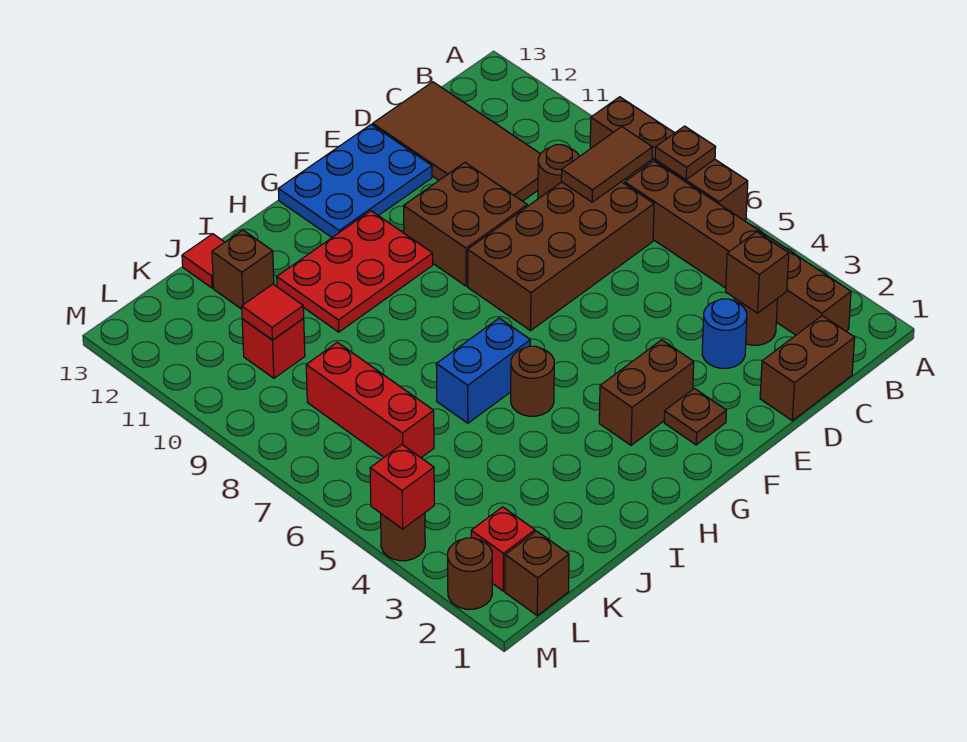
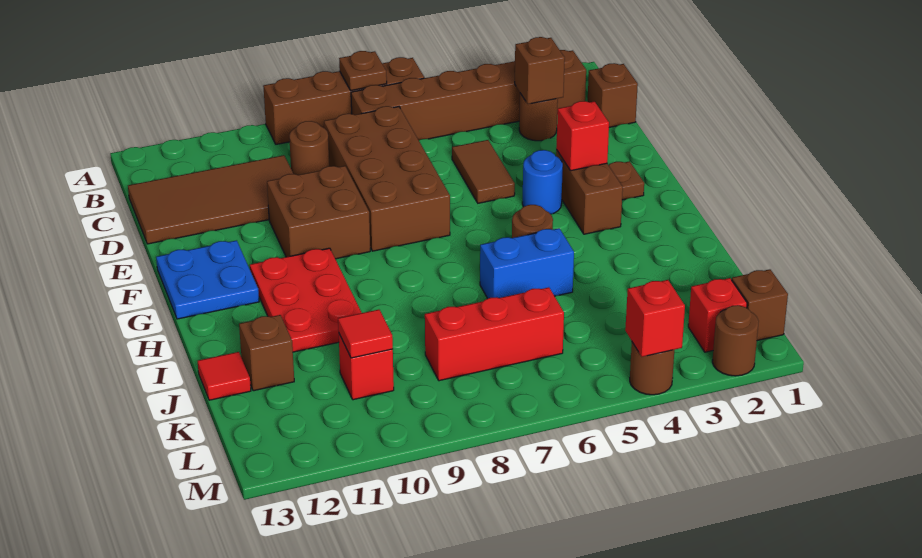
brown tile B8:C8 level 2 -> brown tile D5:E5 level 1
brown brick C1:D1 level 1 -> brown brick C1 level 1
blue round brick D3 level 1 -> blue round brick F4 level 1
blue plate E12:G13 level 1 -> blue plate F12:G13 level 1
none -> red brick F3 level 2
blue brick H6:I6 level 1 -> blue brick I5:I6 level 1

